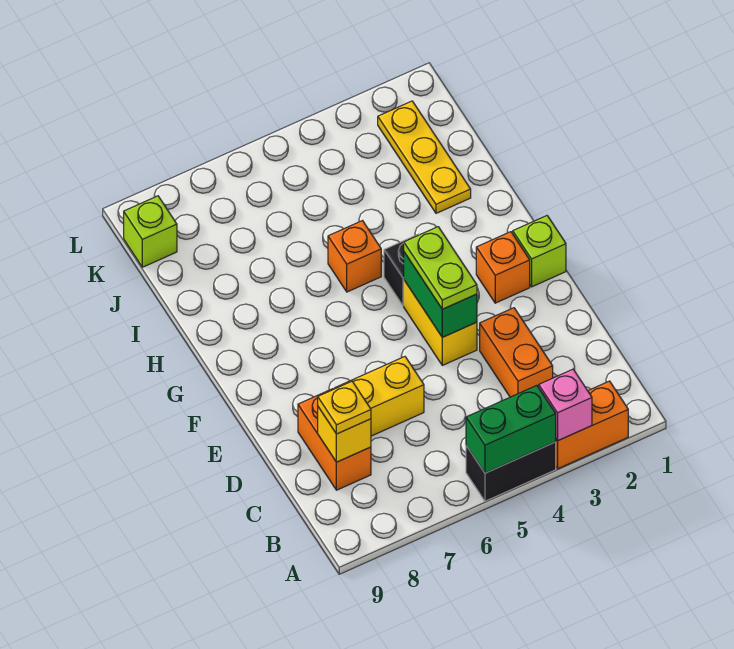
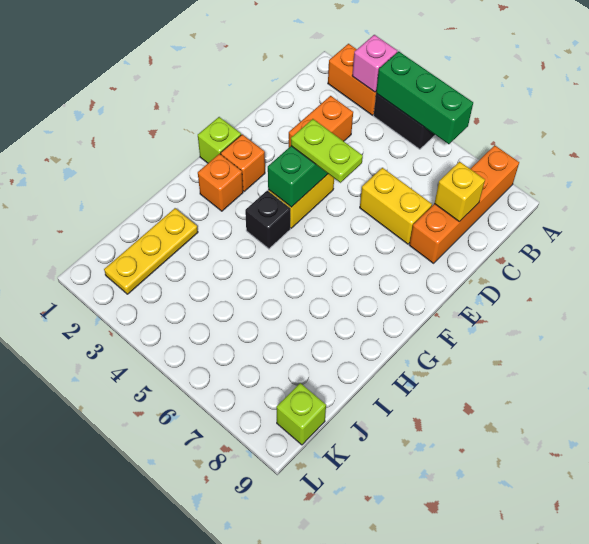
green brick A4:A5 level 2 -> green brick A4:A6 level 2
orange brick C8:D8 level 1 -> orange brick A8:D8 level 1
yellow plate C8 level 3 -> none
lime plate E4:F4 level 3 -> lime plate E4:E5 level 3
orange brick H5 level 1 -> orange brick G2 level 1

